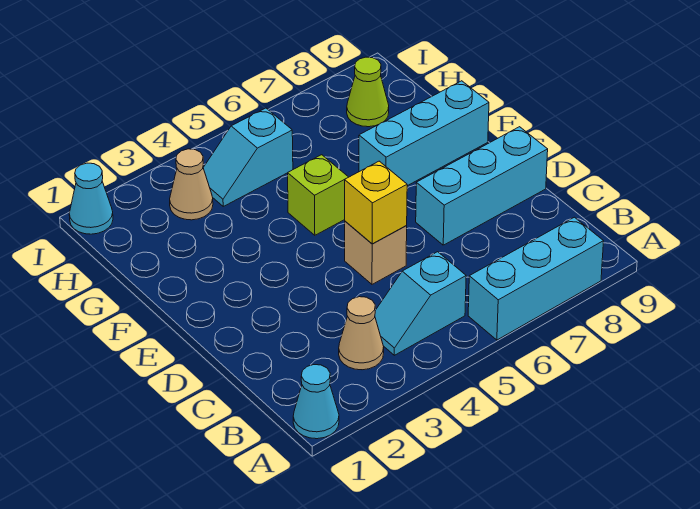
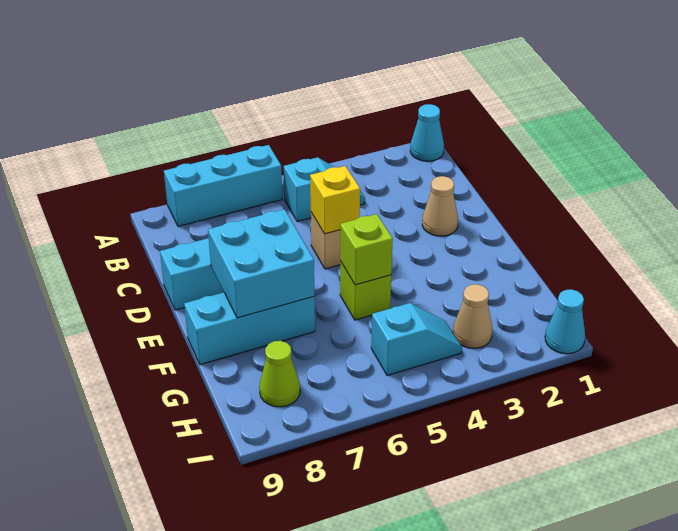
tan cone B3 level 1 -> tan cone D2 level 1
none -> cyan brick E7:F8 level 2
none -> lime brick F5 level 2

